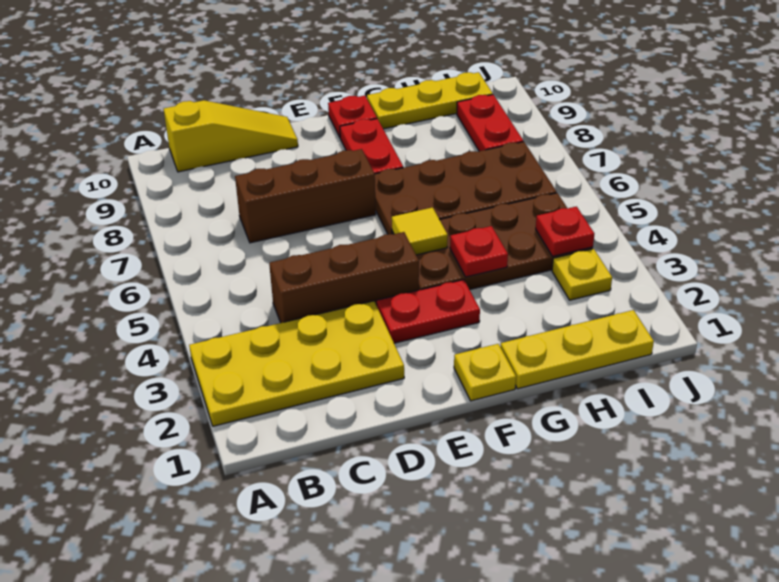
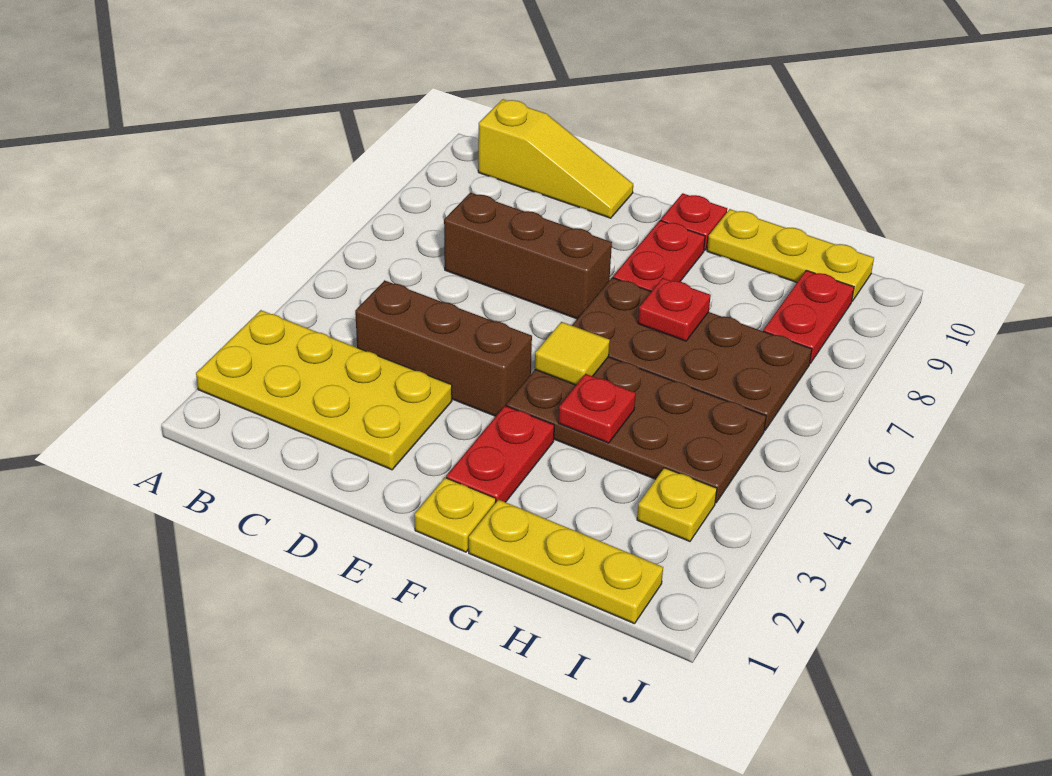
red plate E3:F3 level 1 -> red plate F2:F3 level 1
red plate I4 level 2 -> red plate G7 level 2

